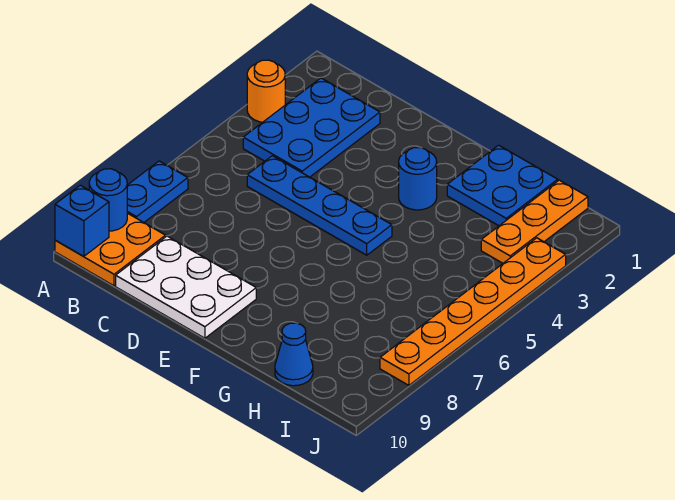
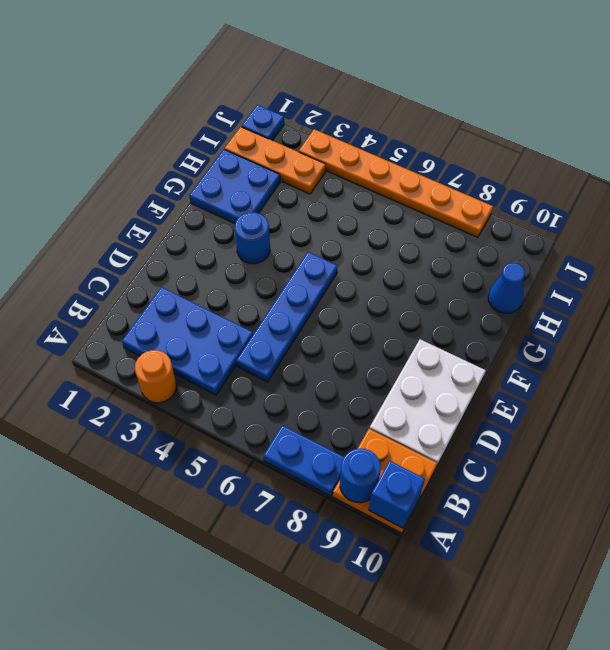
none -> blue plate J1 level 1

